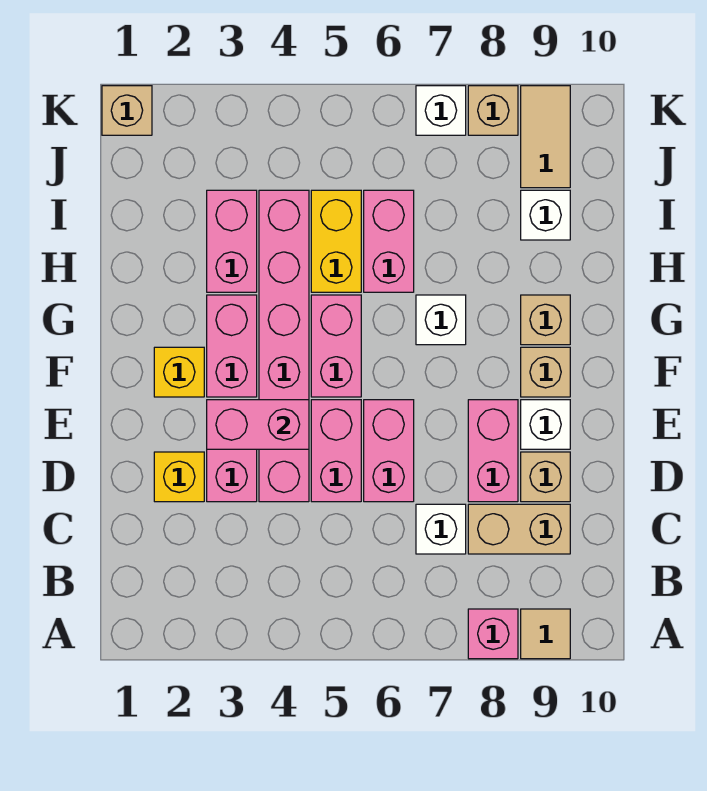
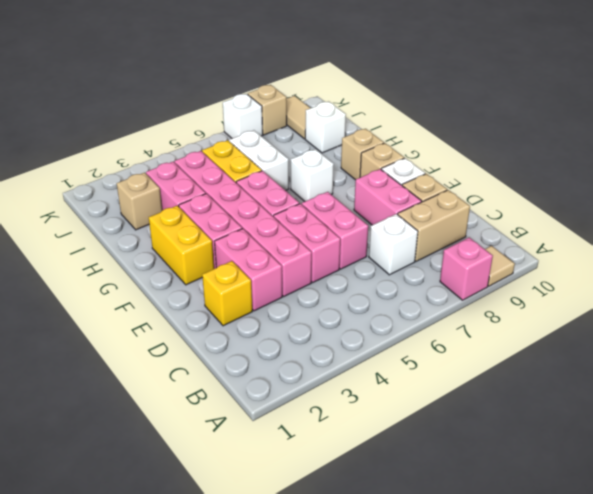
pink brick E3:E4 level 2 -> none
yellow brick F2 level 1 -> yellow brick F2:G2 level 1
pink brick H6:I6 level 1 -> white brick H6:I6 level 1
tan brick K1 level 1 -> tan brick I2 level 1

